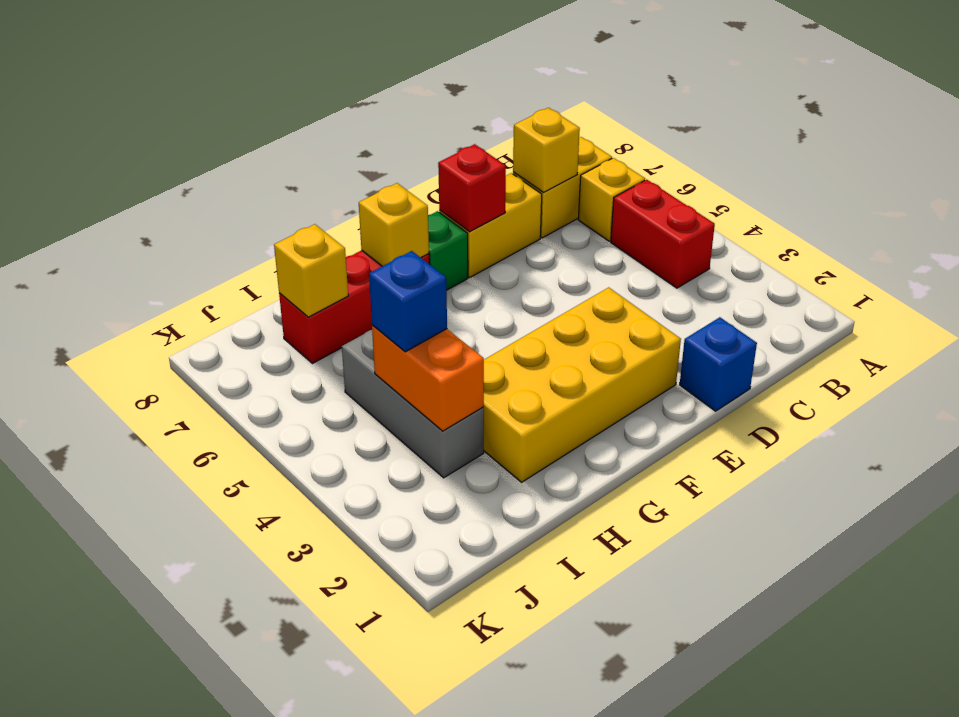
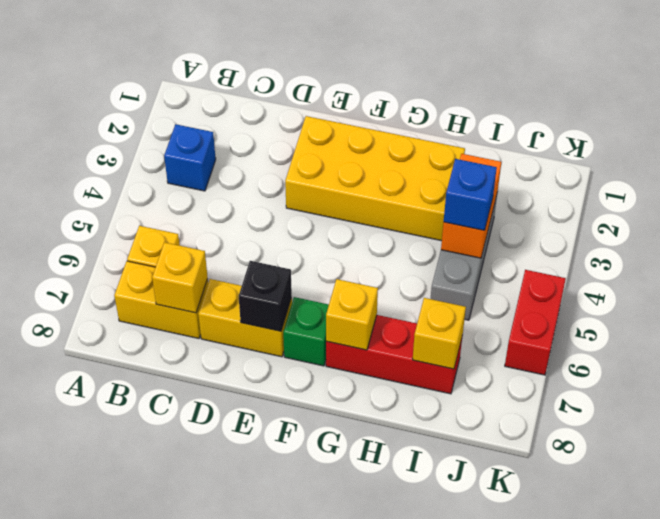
red brick B4:B5 level 1 -> red brick K5:K6 level 1
blue brick D1 level 1 -> blue brick B3 level 1
red brick E7 level 2 -> black brick E7 level 2

